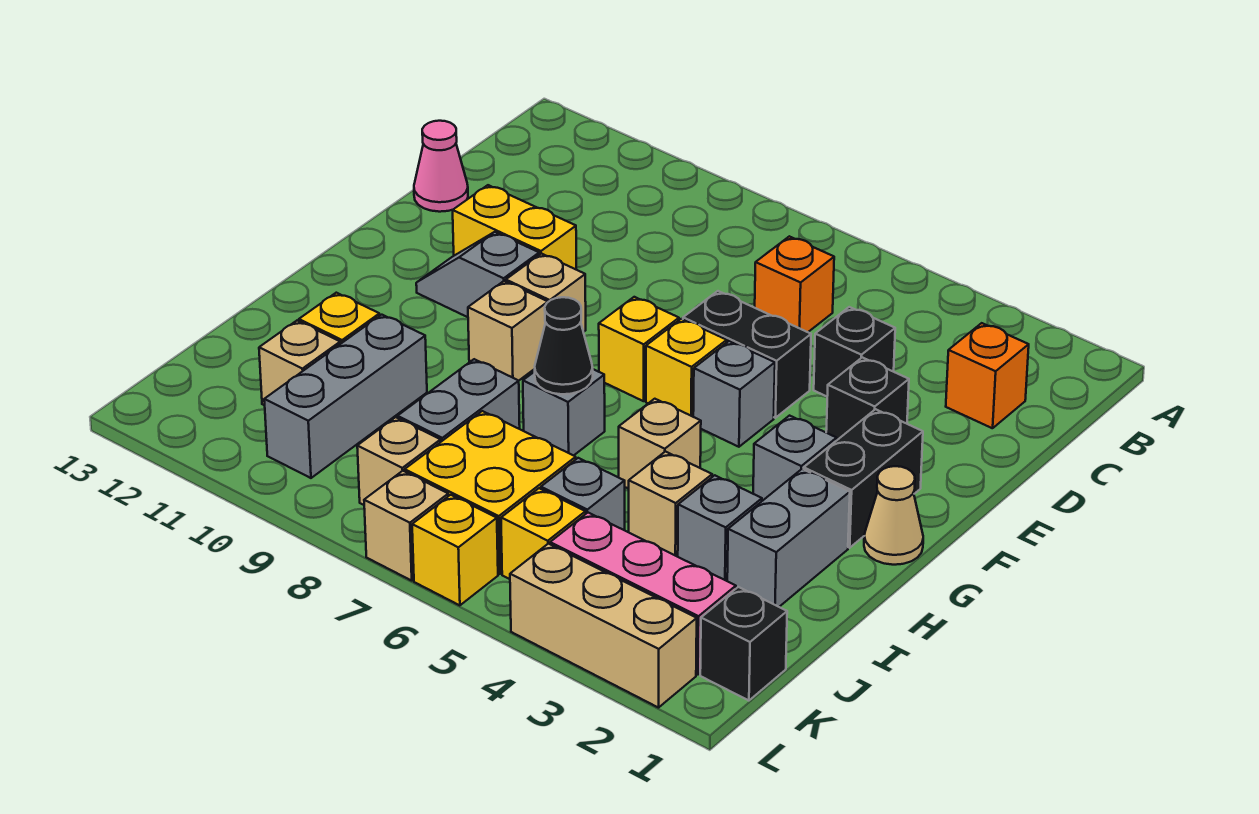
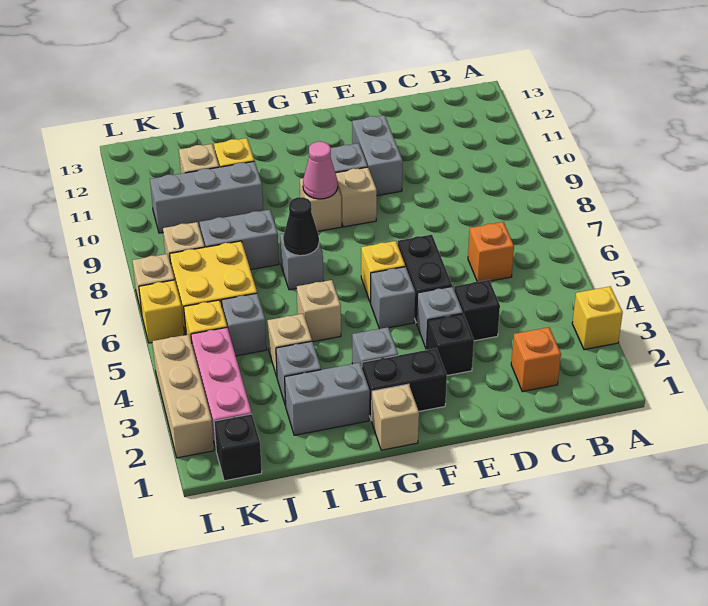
pink cone D13 level 1 -> pink cone G9 level 2
none -> grey brick E4 level 1
yellow brick E10:E11 level 1 -> grey brick E10:E11 level 1
yellow brick F7 level 1 -> yellow brick A3 level 1
tan cone G1 level 1 -> tan brick G1 level 1

